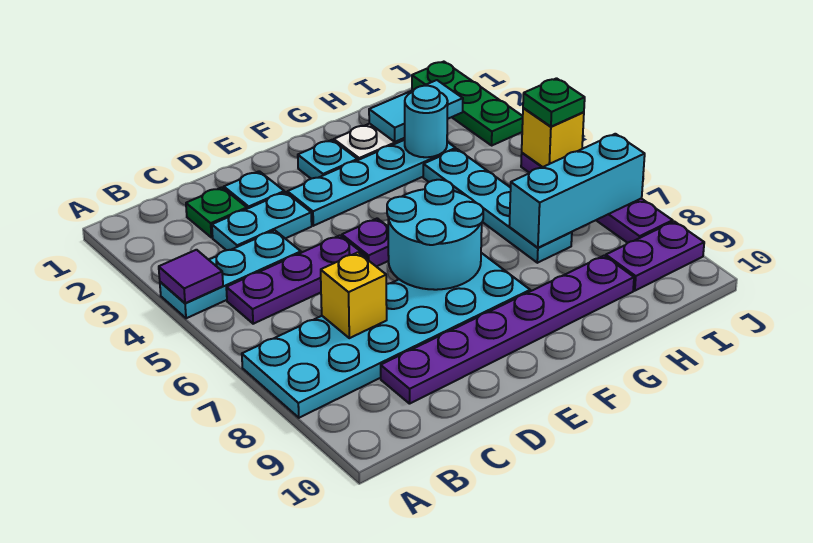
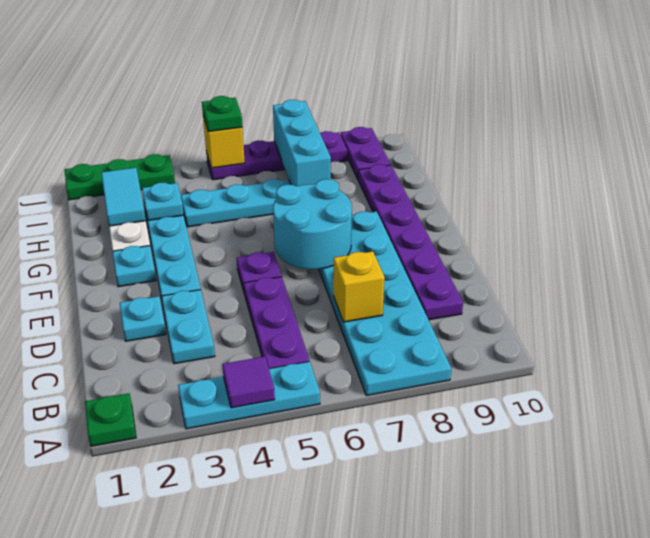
cyan plate A4:C4 level 1 -> cyan plate A3:A5 level 1
green plate C2 level 1 -> green plate A1 level 1
cyan round brick H3 level 2 -> cyan plate H3 level 2

